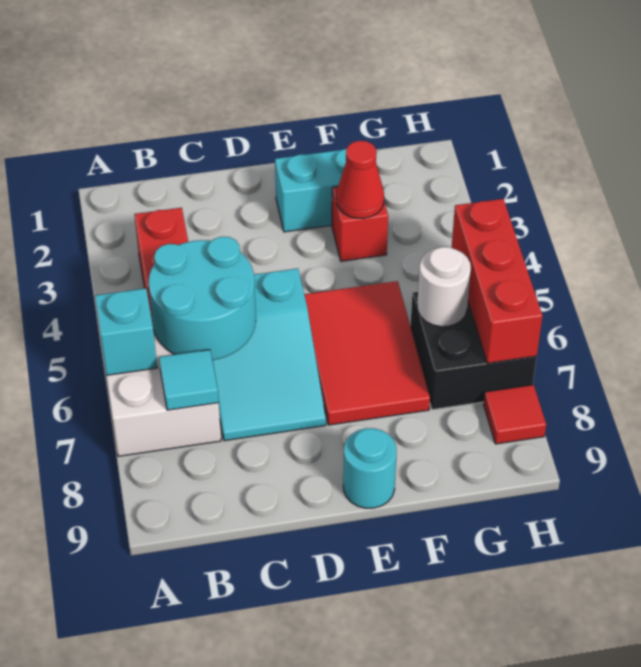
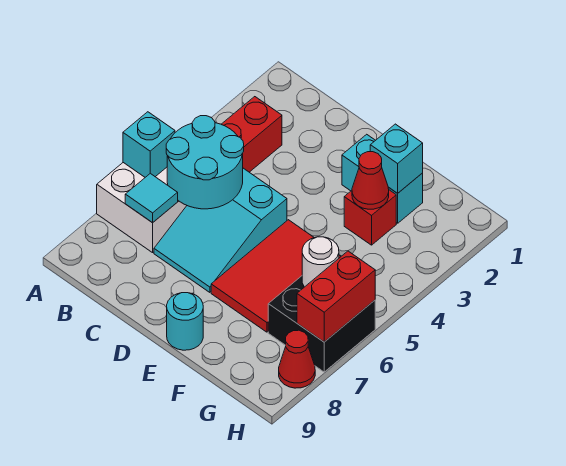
none -> cyan brick F2 level 2
red brick H5:H7 level 2 -> red brick H6:H7 level 2
red tile H8 level 1 -> red cone H8 level 1

